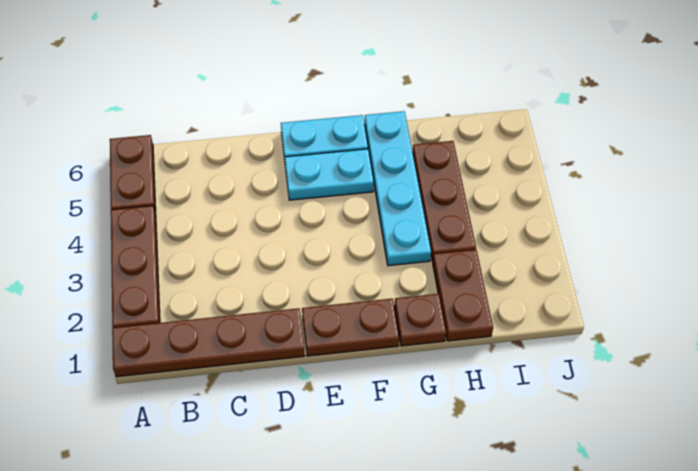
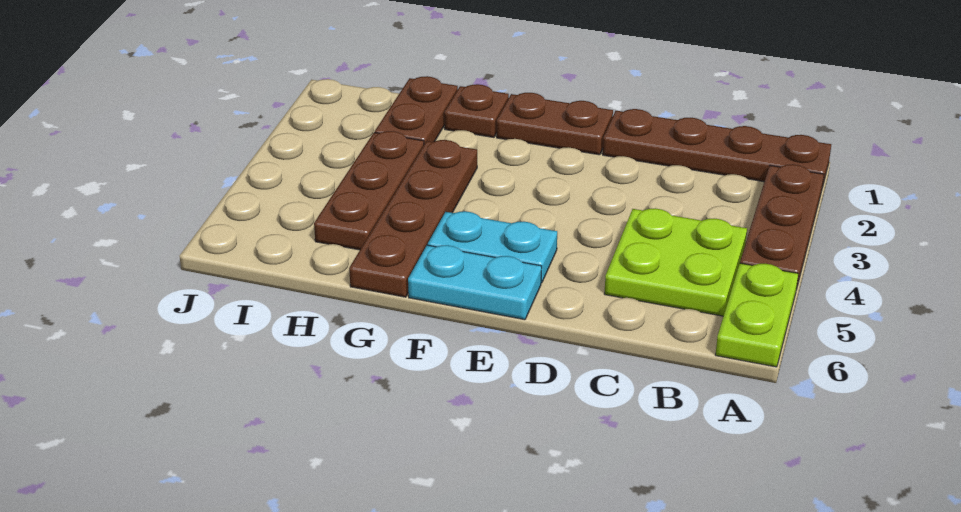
brown plate A5:A6 level 1 -> lime plate A5:A6 level 1
none -> lime plate B4:C5 level 1
cyan plate G3:G6 level 1 -> brown plate G3:G6 level 1

